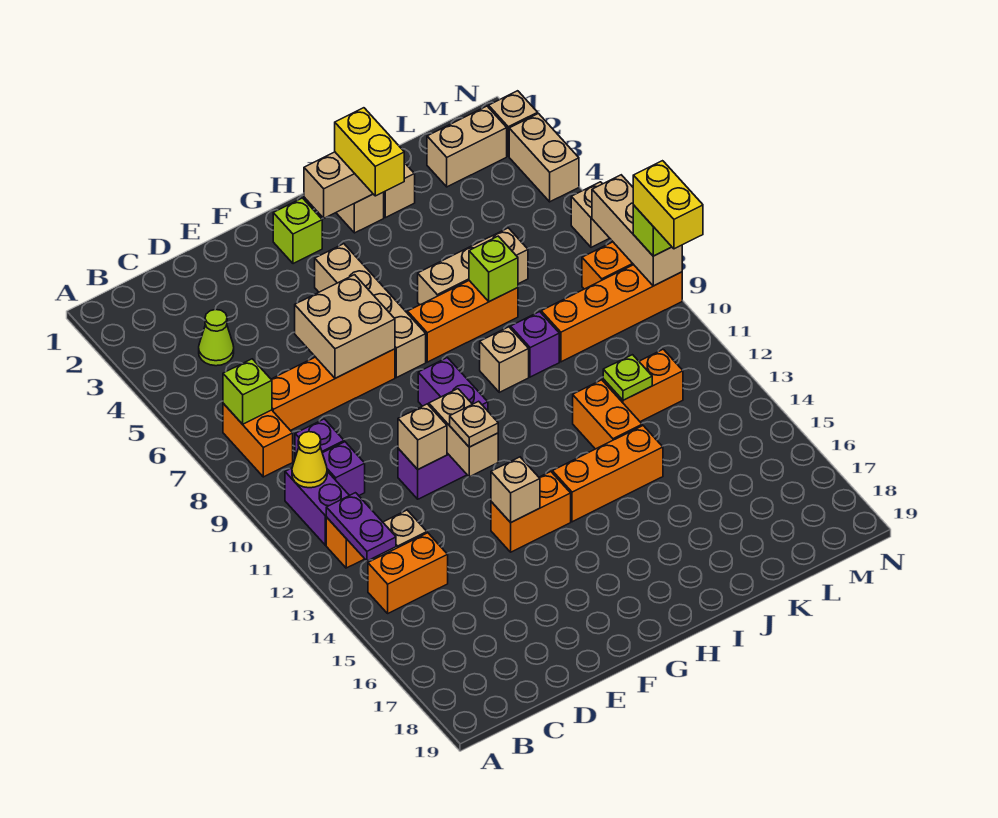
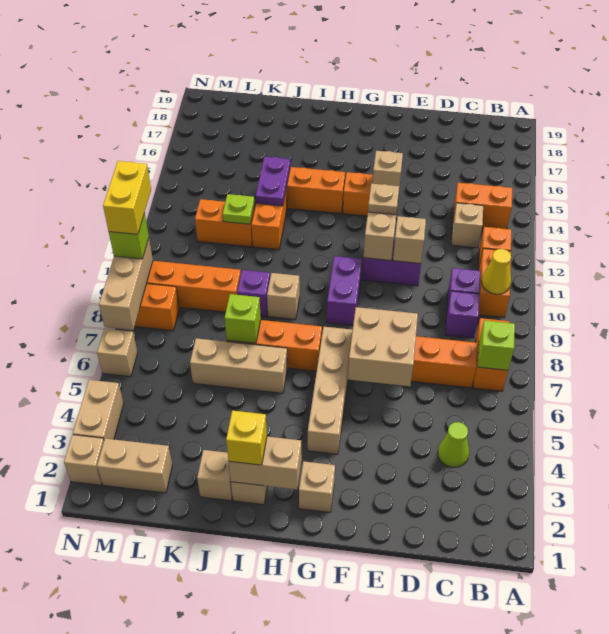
purple brick B10:B11 level 1 -> orange brick B10:B11 level 1
purple plate B12:B13 level 2 -> purple plate J13:J14 level 2
lime brick G2 level 1 -> tan brick G2 level 1
yellow brick I2:I3 level 3 -> yellow brick I2 level 3

